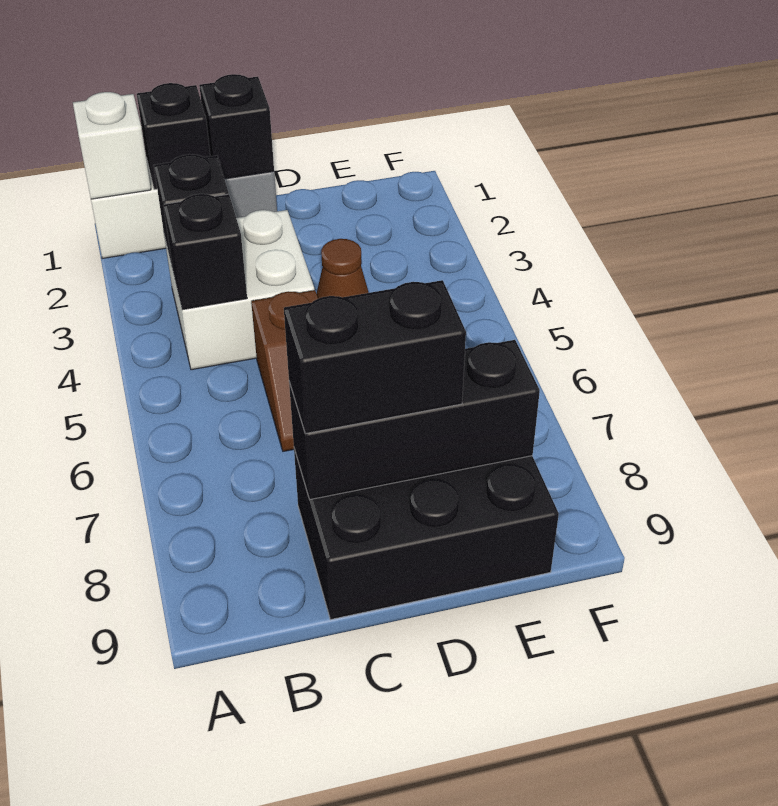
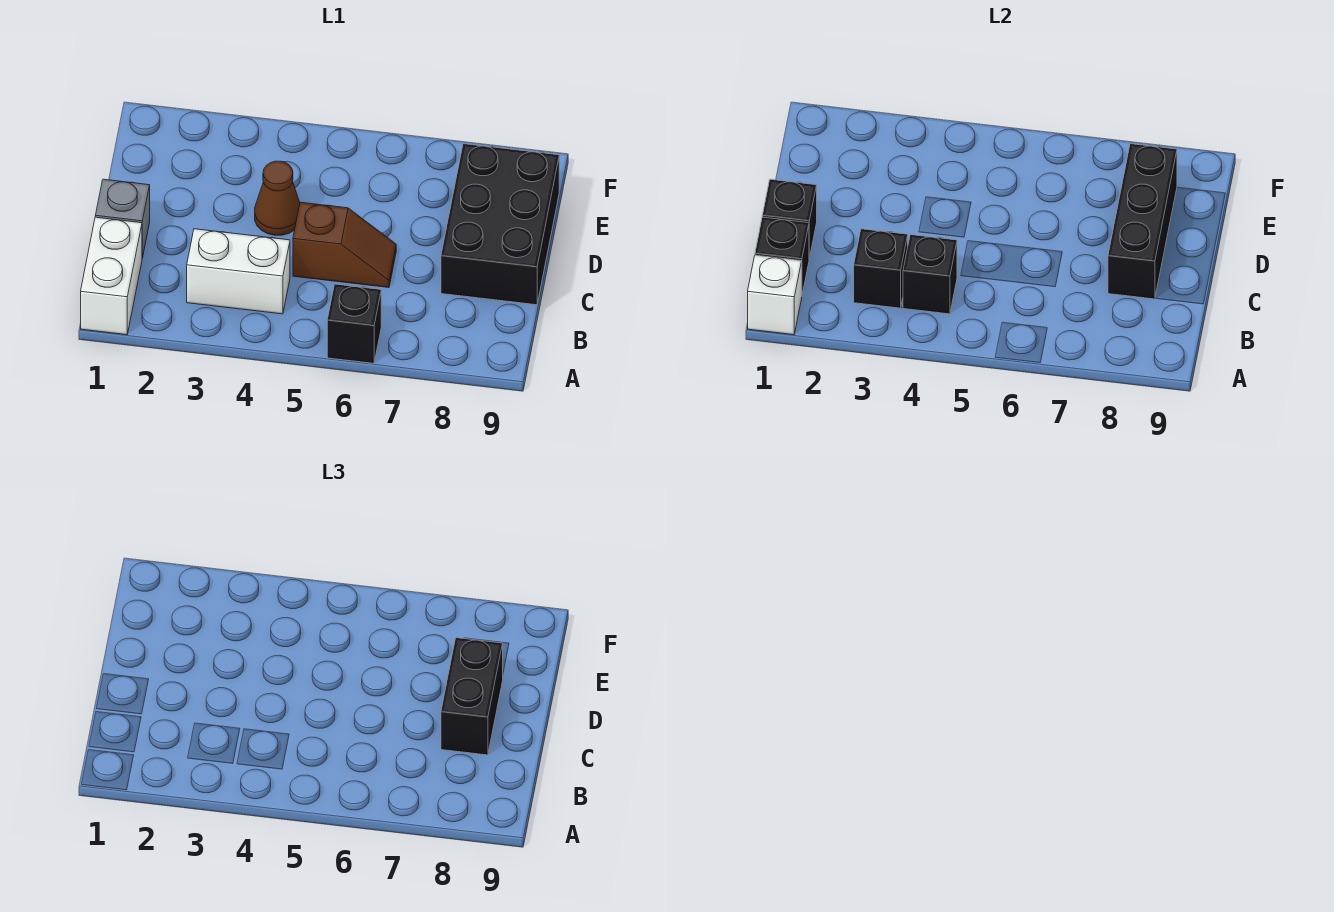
none -> black brick A6 level 1
white brick B3:C4 level 1 -> white brick B3:B4 level 1

